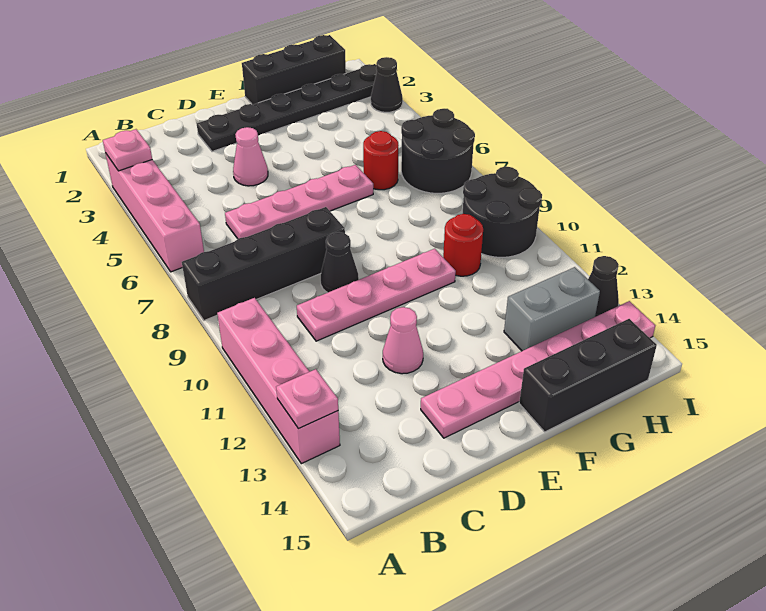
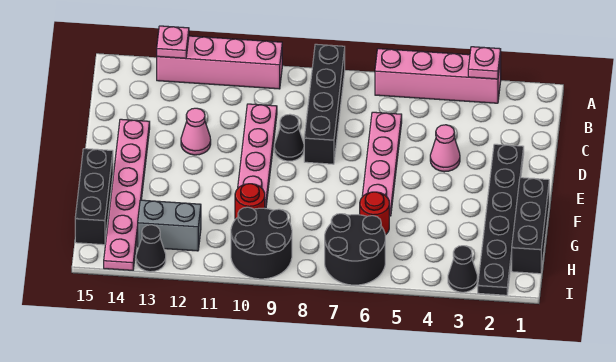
grey brick G13:H13 level 1 -> grey brick H12:H13 level 1

